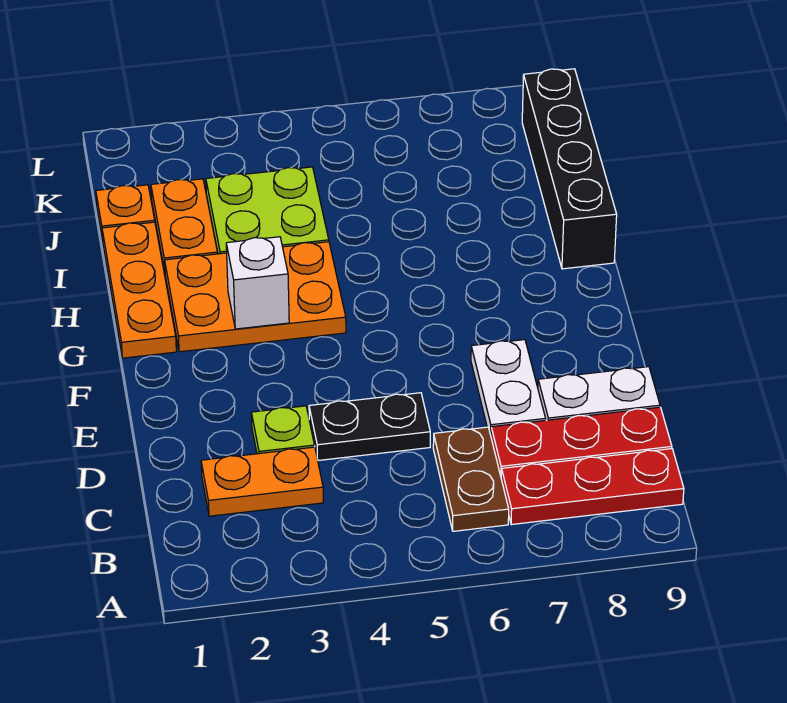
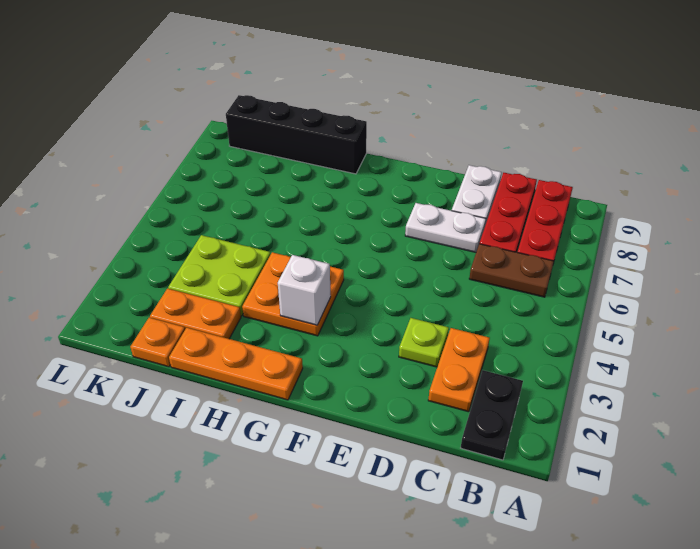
black plate D4:D5 level 1 -> black plate B1:B2 level 1
orange plate G2:H4 level 1 -> orange plate G3:H4 level 1

